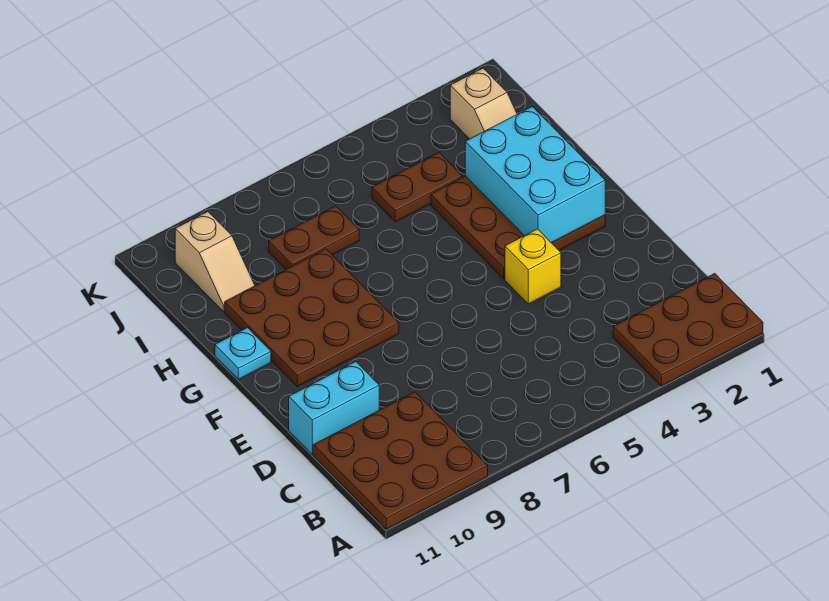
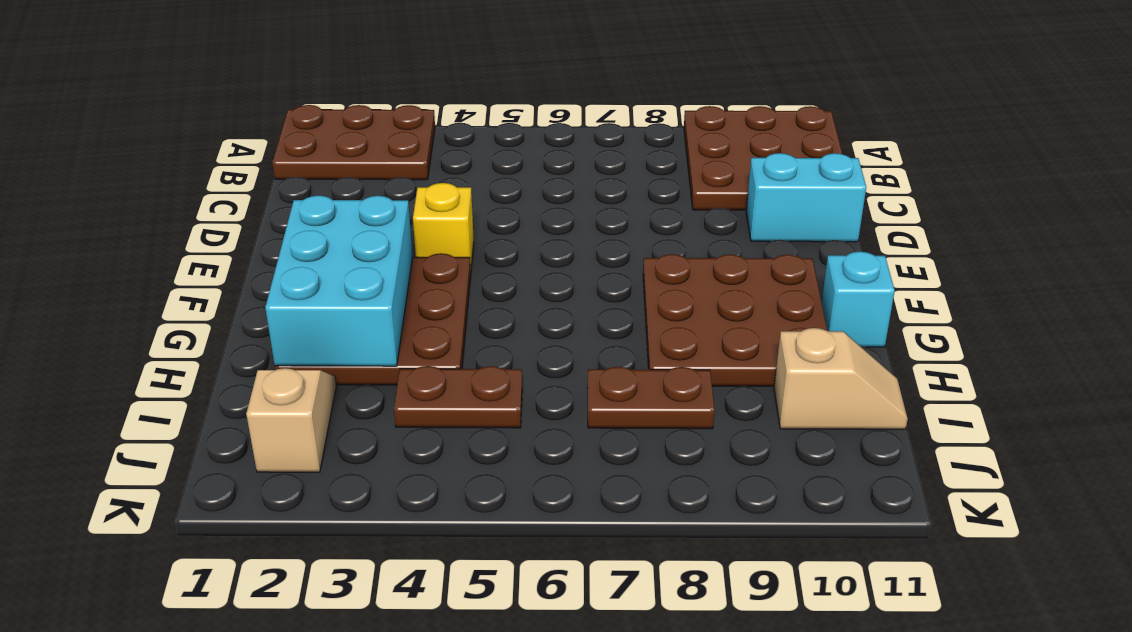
cyan plate G11 level 1 -> cyan brick G11 level 1
tan slope I10:J10 level 1 top J -> tan slope I10:I11 level 1 top 10

